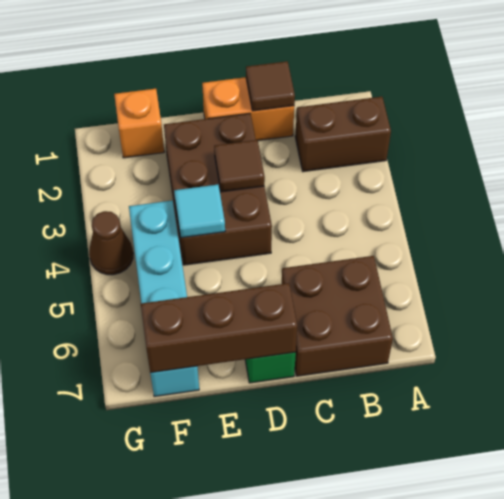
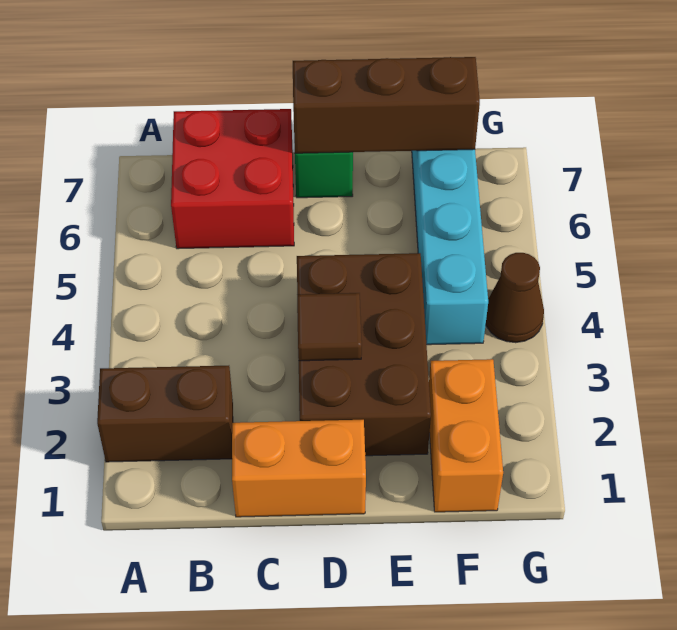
brown brick B6:C7 level 1 -> red brick B6:C7 level 1
brown tile C1 level 2 -> none
cyan tile E4 level 2 -> none
orange brick F1 level 1 -> orange brick F1:F2 level 1

